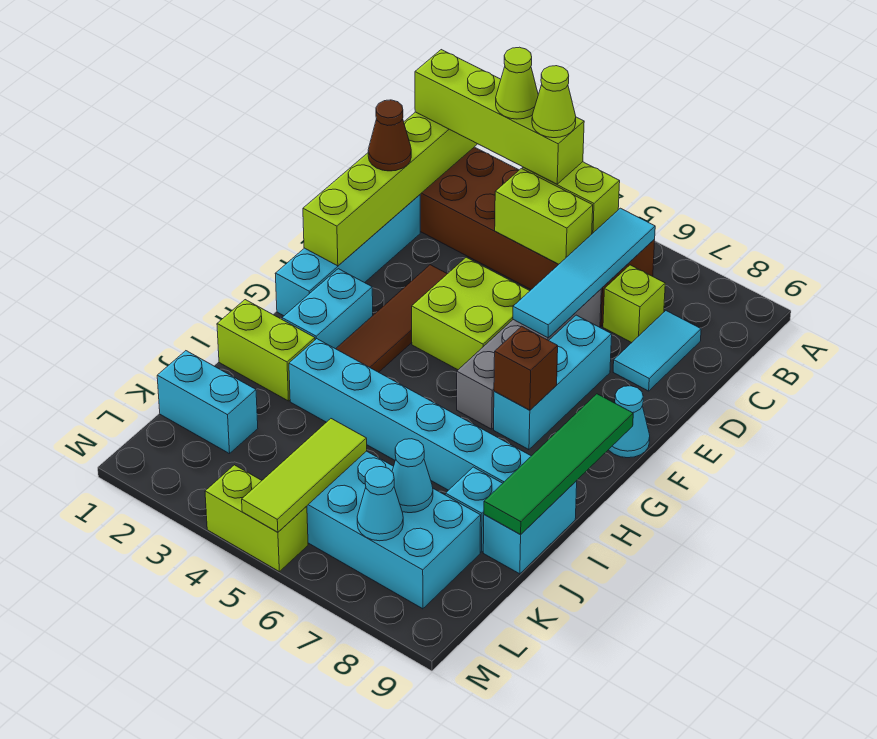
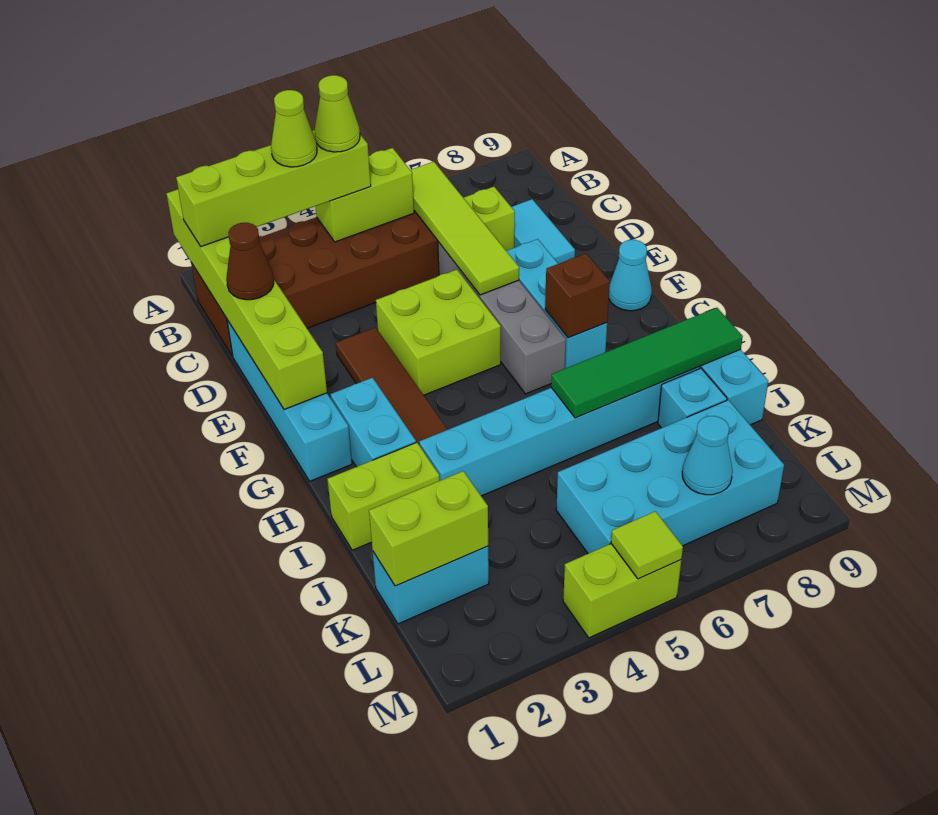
cyan tile B6:E6 level 2 -> lime tile B6:E6 level 2
lime brick C4:C5 level 2 -> lime brick K1:K2 level 2
green tile G9:J9 level 2 -> green tile I6:I9 level 2
lime tile K5:M5 level 2 -> lime tile M5 level 2
cyan cone K7 level 2 -> none

